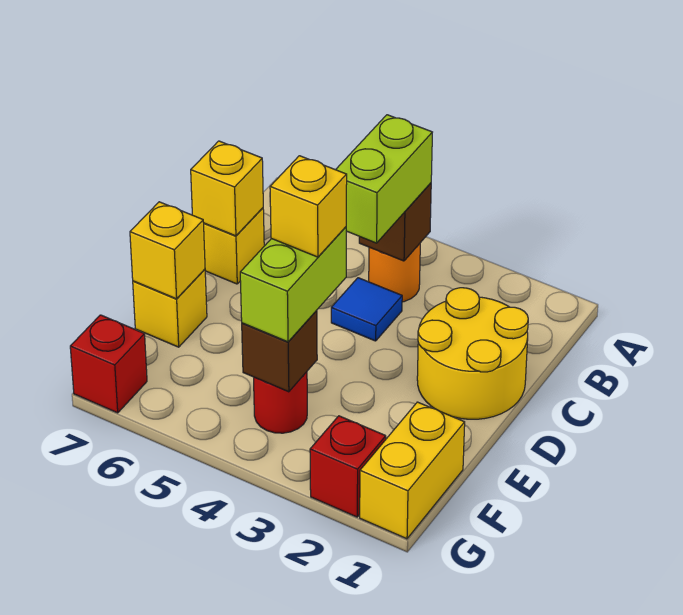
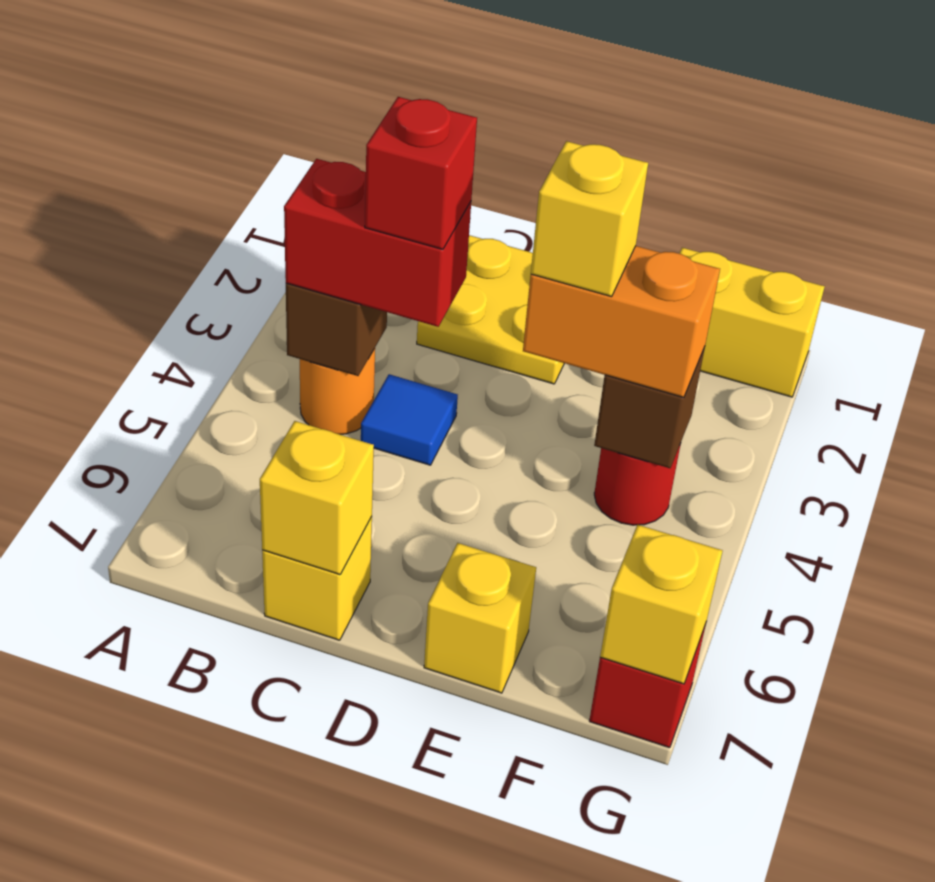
lime brick B4:C4 level 3 -> red brick B4:C4 level 3
yellow round brick C1:D2 level 1 -> yellow plate C1:D2 level 1
lime brick E4:F4 level 3 -> orange brick E4:F4 level 3
yellow brick E7 level 2 -> yellow brick G7 level 2
red brick G2 level 1 -> red brick C4 level 4

